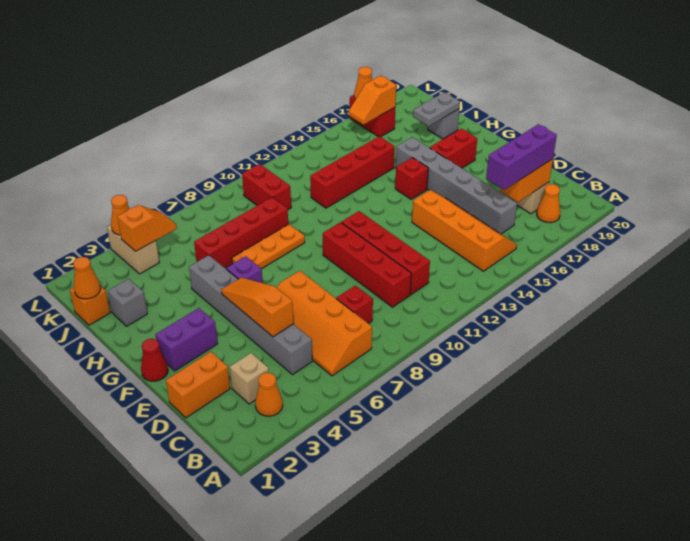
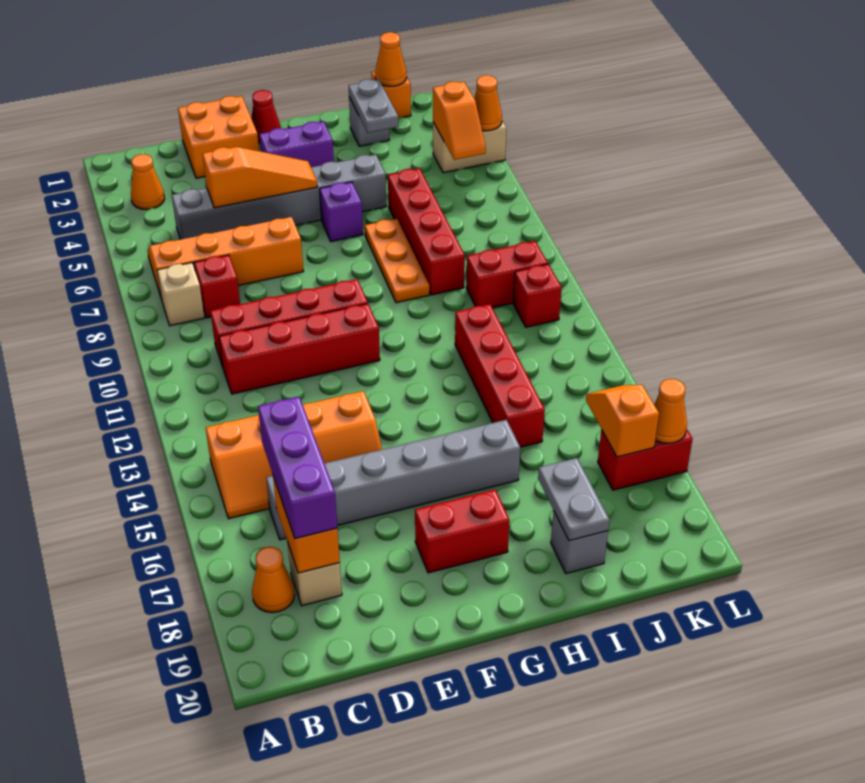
tan brick C3 level 1 -> tan brick B8 level 1
orange brick D1:D2 level 1 -> orange brick D1:E2 level 1
purple brick F2:F3 level 1 -> purple brick F3:G3 level 1
red brick G15 level 1 -> red brick K11 level 1
red brick G17:G18 level 1 -> red brick F18:G18 level 1
none -> grey plate I2:I3 level 2

